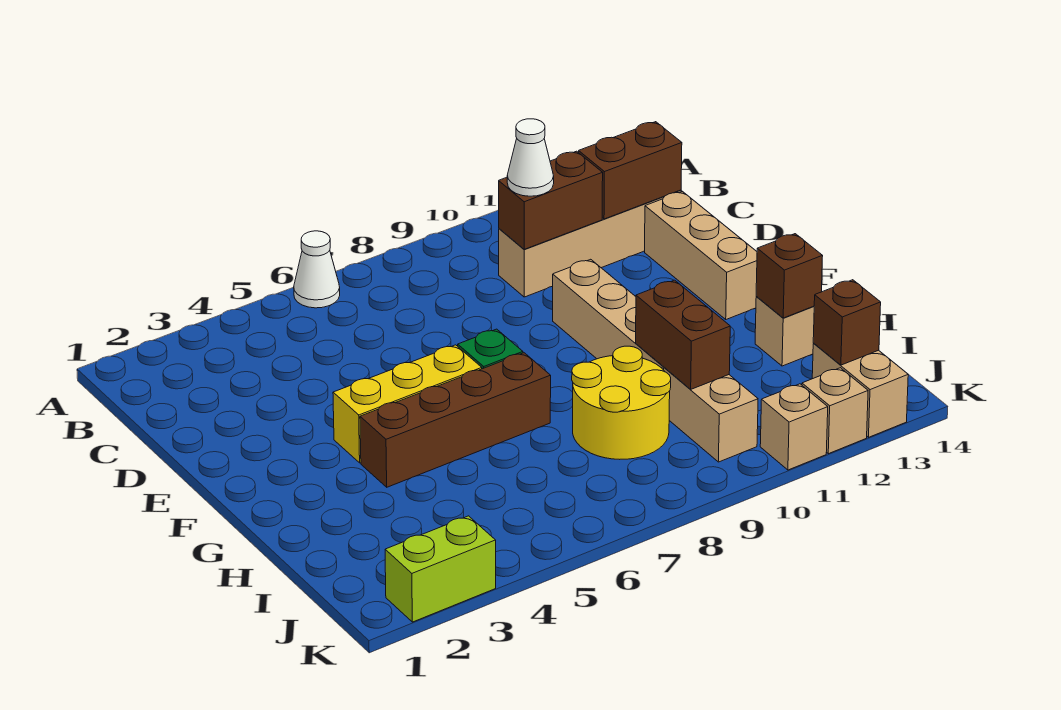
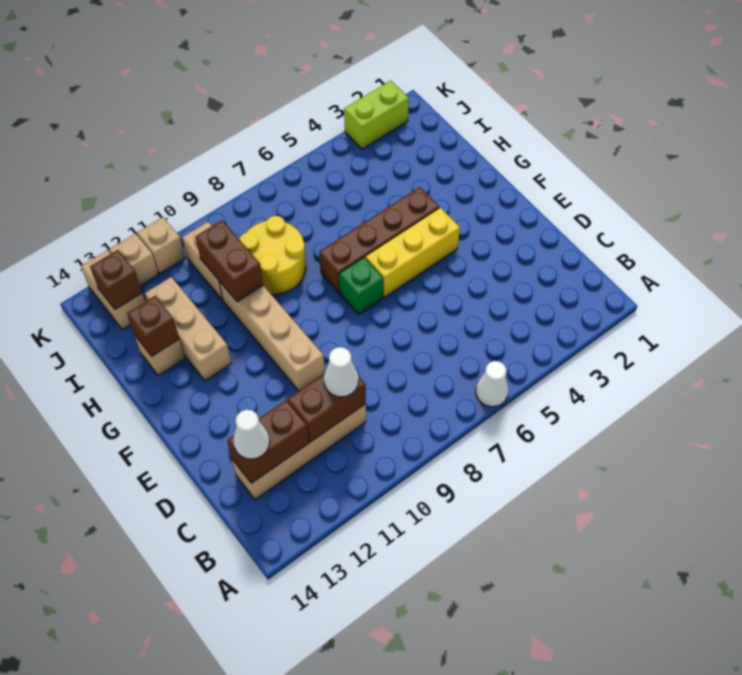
none -> white cone C13 level 3
tan brick D13:F13 level 1 -> tan brick G12:I12 level 1

